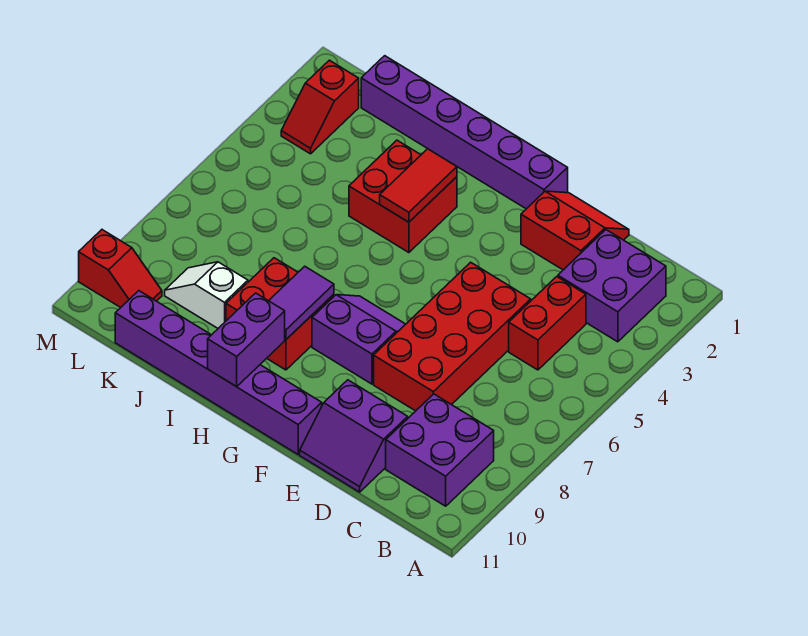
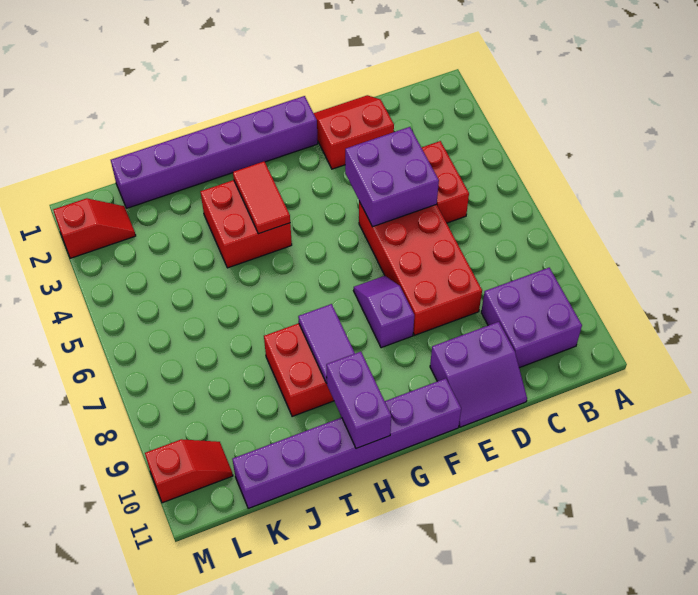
purple brick B2:C3 level 1 -> purple brick D4:E5 level 2
purple slope F7:G8 level 1 top 8 -> purple slope F7:F8 level 1 top 8
white slope J9:K9 level 1 top J -> none
red slope L2:L3 level 1 top 2 -> red slope L2:M2 level 1 top M

